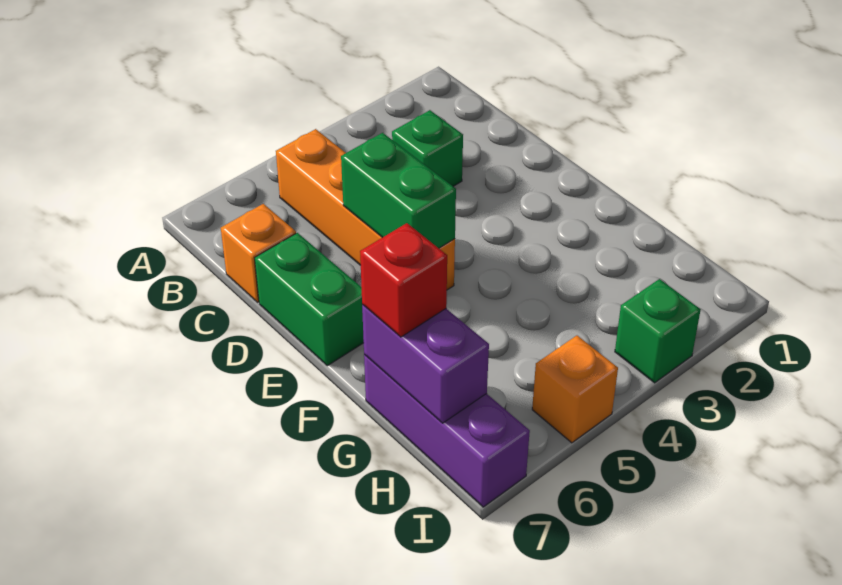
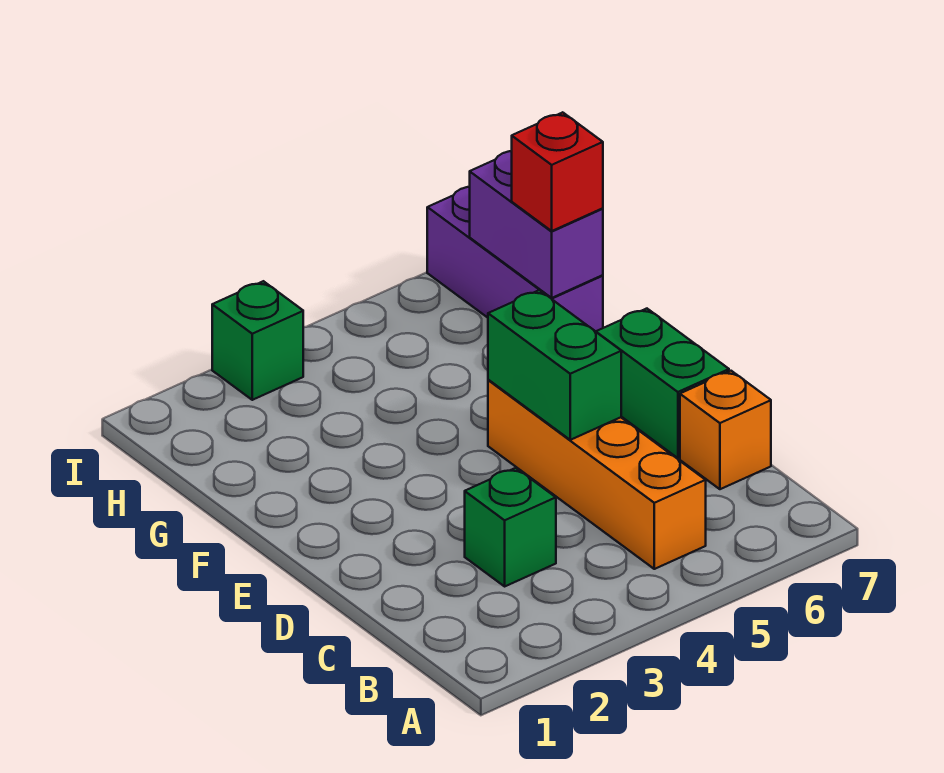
orange brick I5 level 1 -> none

